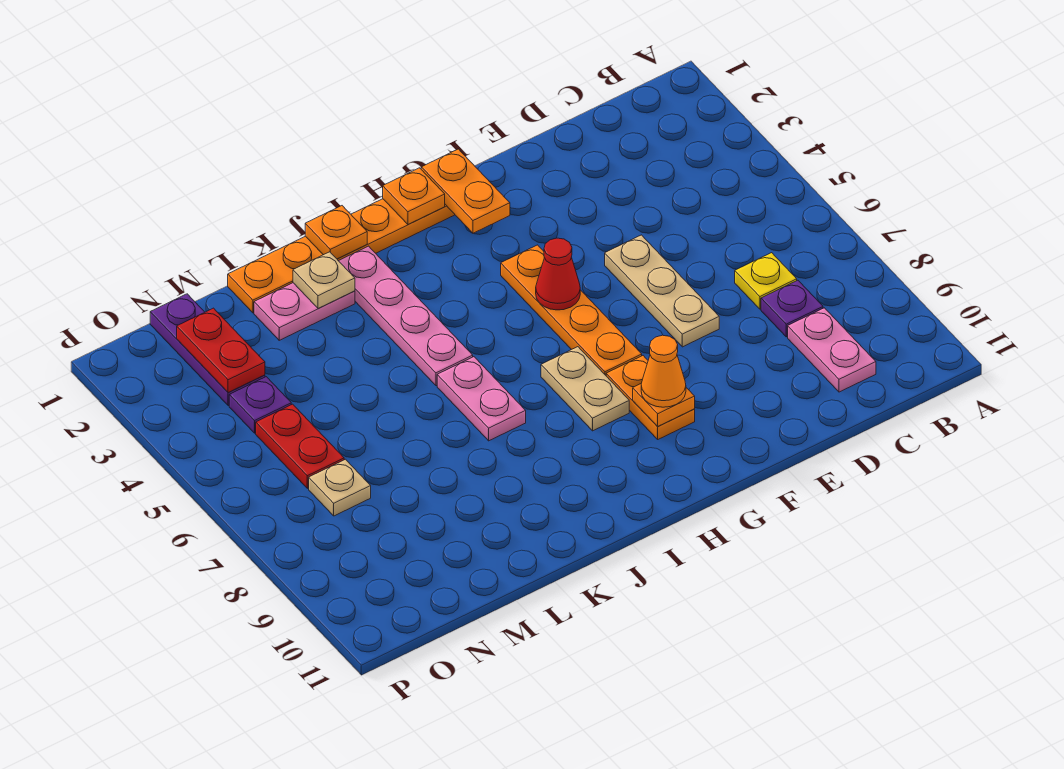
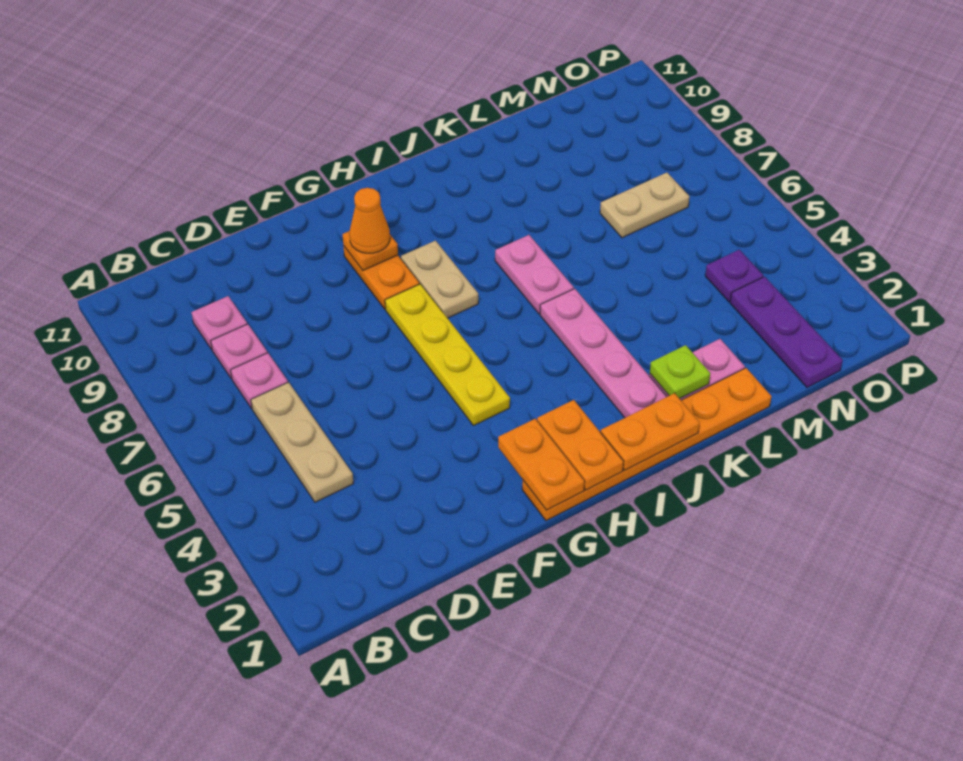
yellow plate C7 level 1 -> pink plate C7 level 1
purple plate C8 level 1 -> pink plate C8 level 1
pink plate C9:C10 level 1 -> pink plate C9 level 1
tan plate E5:E7 level 1 -> tan plate C4:C6 level 1
orange plate G4:G7 level 1 -> yellow plate G4:G7 level 1
red cone G5 level 2 -> none
orange plate H1 level 2 -> orange plate H1:H2 level 2
orange plate J1 level 2 -> orange plate I1:J1 level 2
tan plate K2 level 2 -> lime plate K2 level 2
red plate N2:N3 level 2 -> none
red plate N5:N6 level 1 -> none
tan plate N7 level 1 -> tan plate M7:N7 level 1

